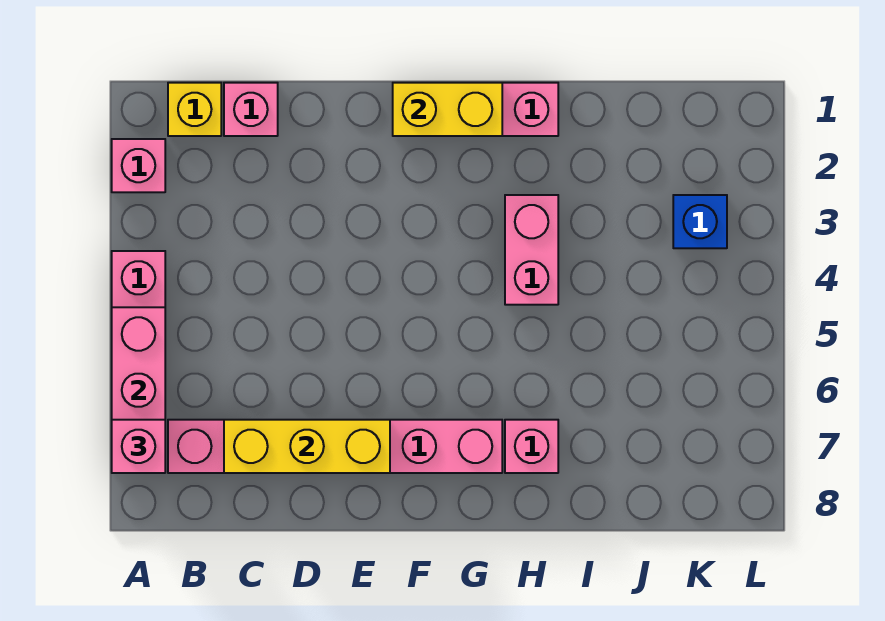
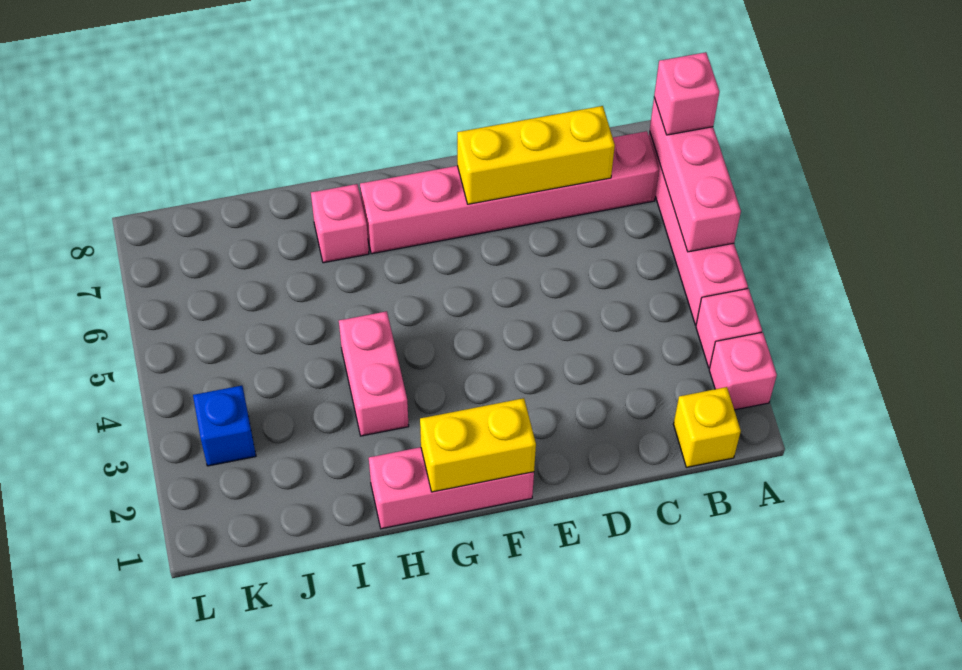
pink brick C1 level 1 -> pink brick A3 level 1

